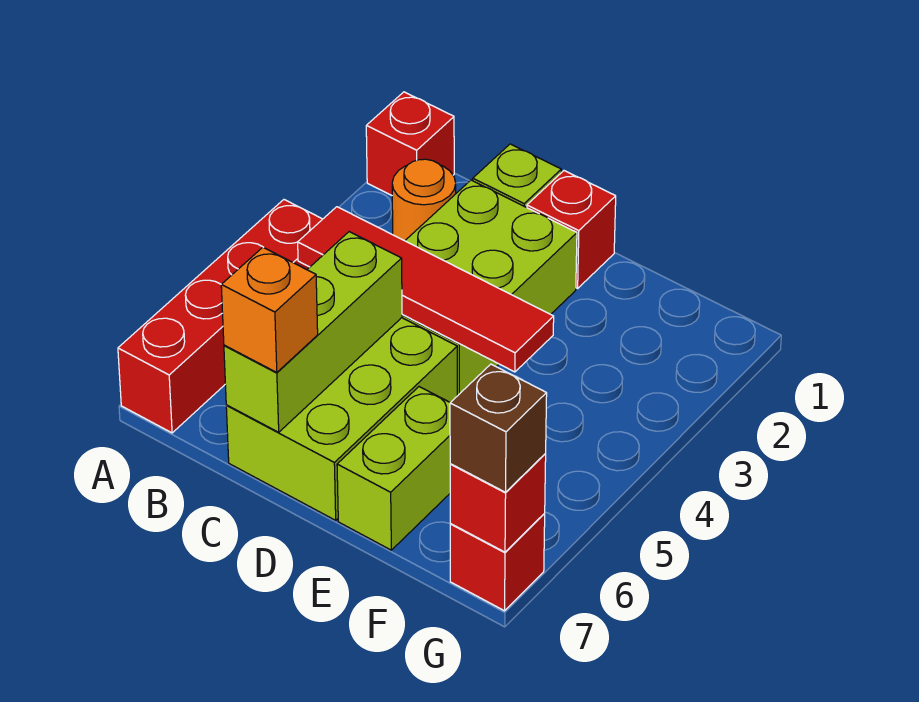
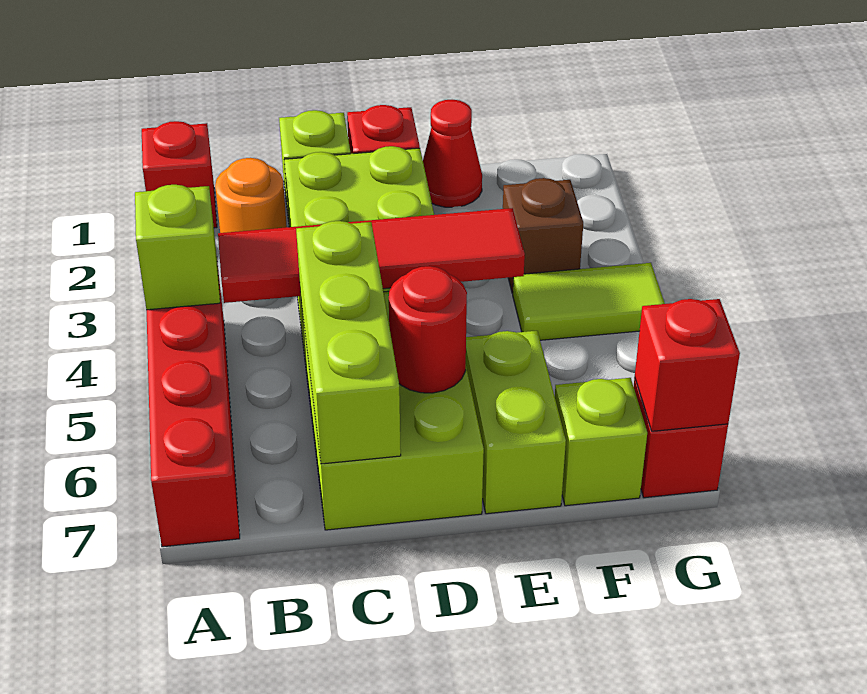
none -> lime brick A4 level 2
orange brick C7 level 3 -> none
none -> red round brick D6 level 2
none -> red cone E1 level 1
none -> lime tile F4:G4 level 1
none -> lime brick F7 level 1
brown brick G7 level 3 -> brown brick F3 level 1

